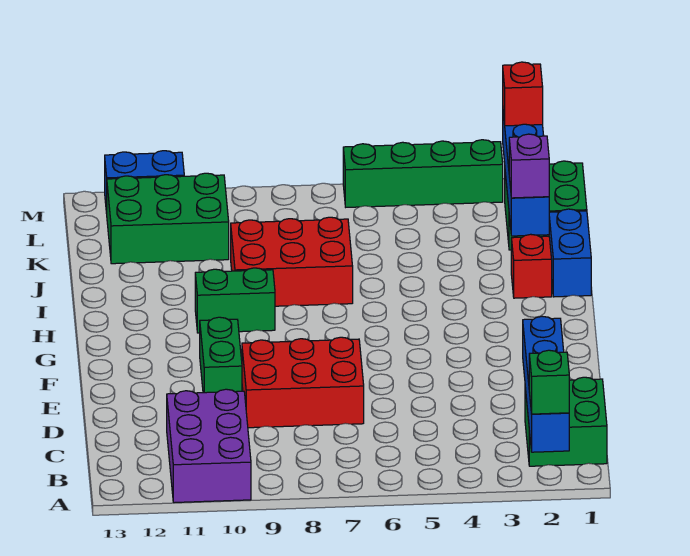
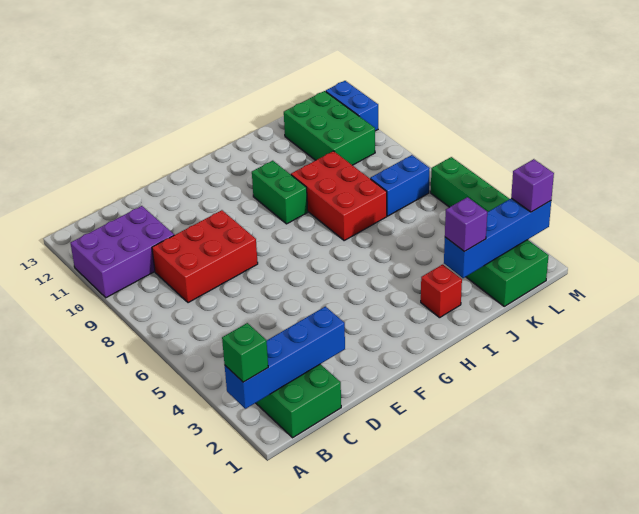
red brick D7:E9 level 1 -> red brick C8:E9 level 1
green brick E10:F10 level 1 -> none
blue brick I1:J1 level 1 -> blue brick K7:L7 level 1
red brick M2 level 3 -> purple brick M2 level 3

